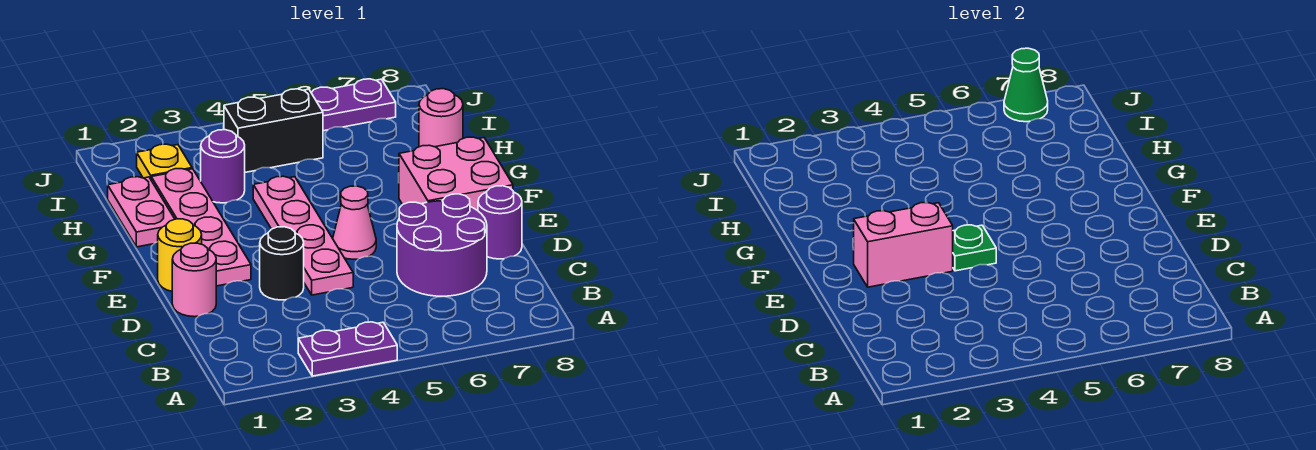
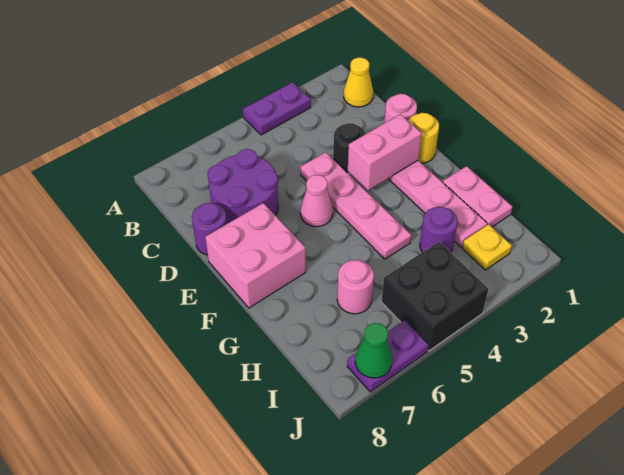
none -> yellow cone B1 level 1
green plate E4 level 2 -> none
pink round brick H8 level 1 -> pink round brick H6 level 1
black brick I4:I5 level 1 -> black brick I4:J5 level 1

